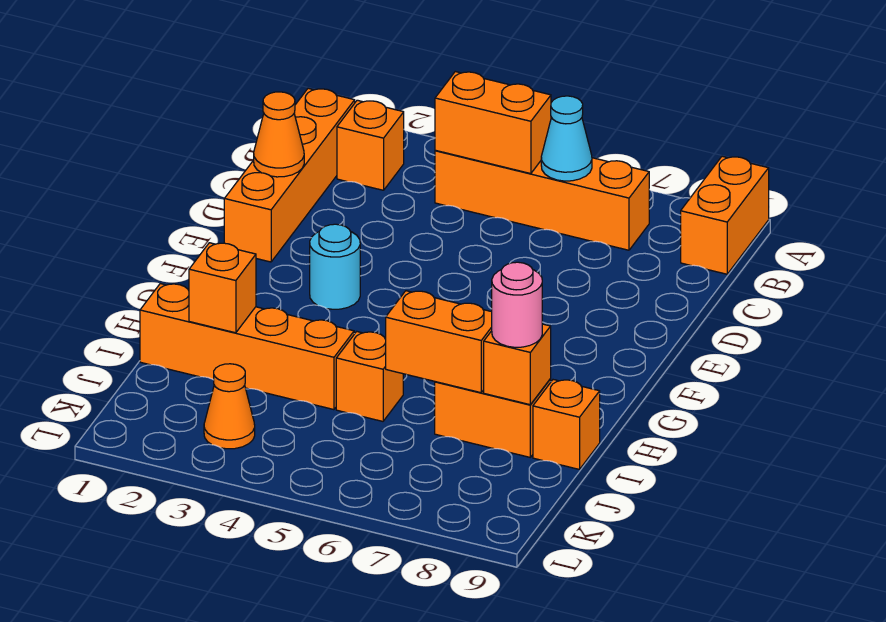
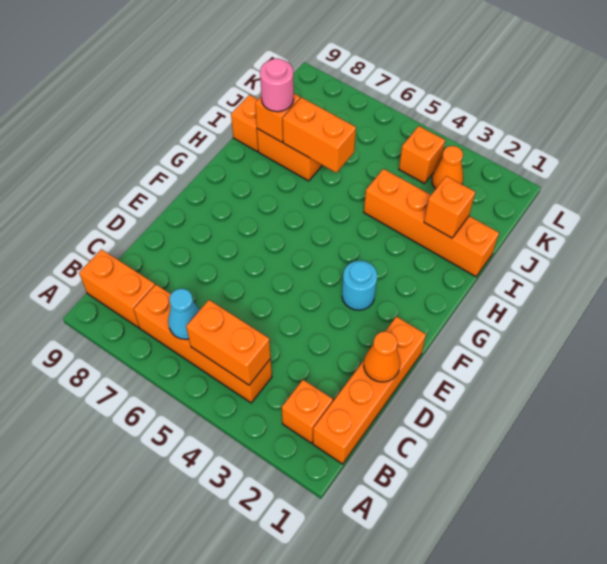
orange brick A9:B9 level 1 -> orange brick B8:B9 level 1
orange brick I5 level 1 -> orange brick K4 level 1

